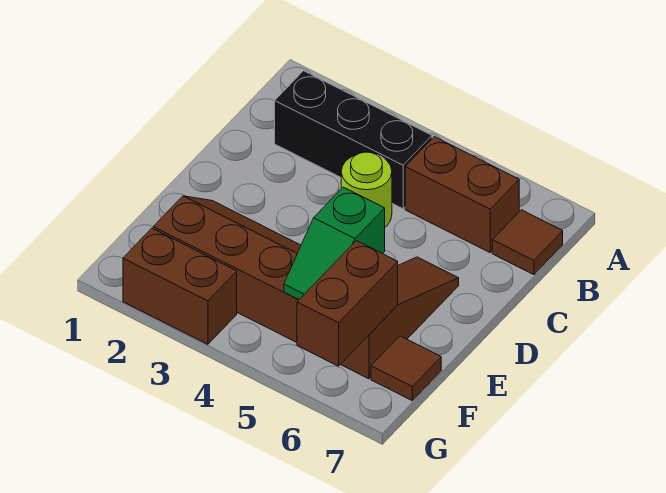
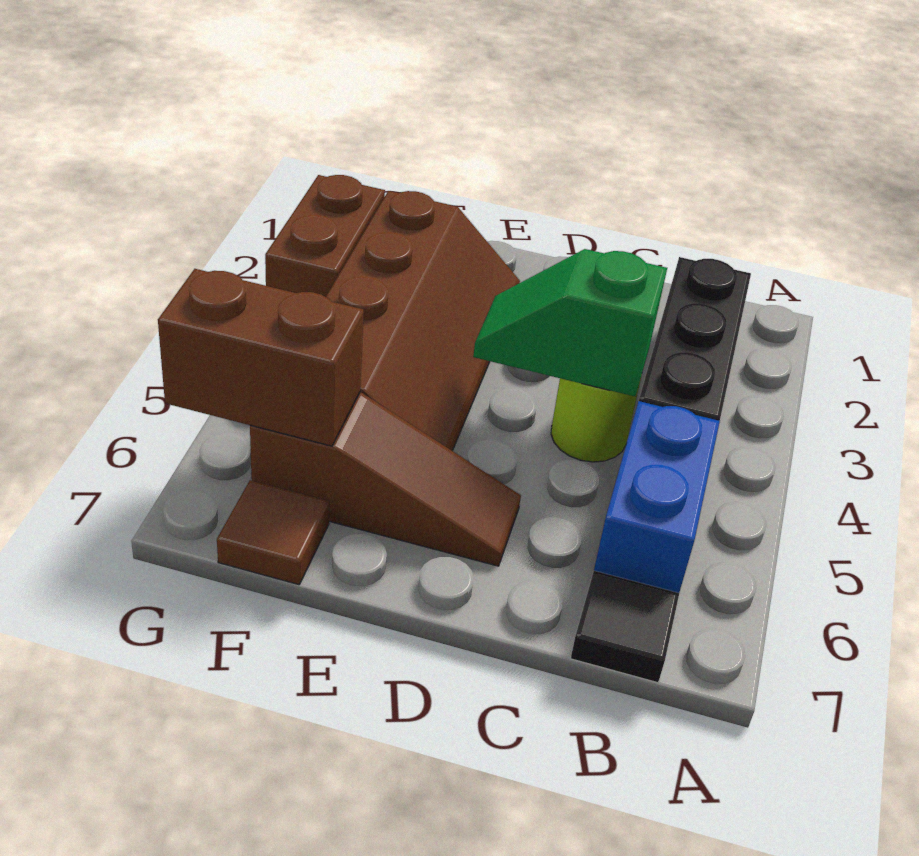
brown brick B5:B6 level 1 -> blue brick B5:B6 level 1
brown tile B7 level 1 -> black tile B7 level 1
green slope E5:F5 level 2 top E -> green slope C4:D4 level 2 top C

